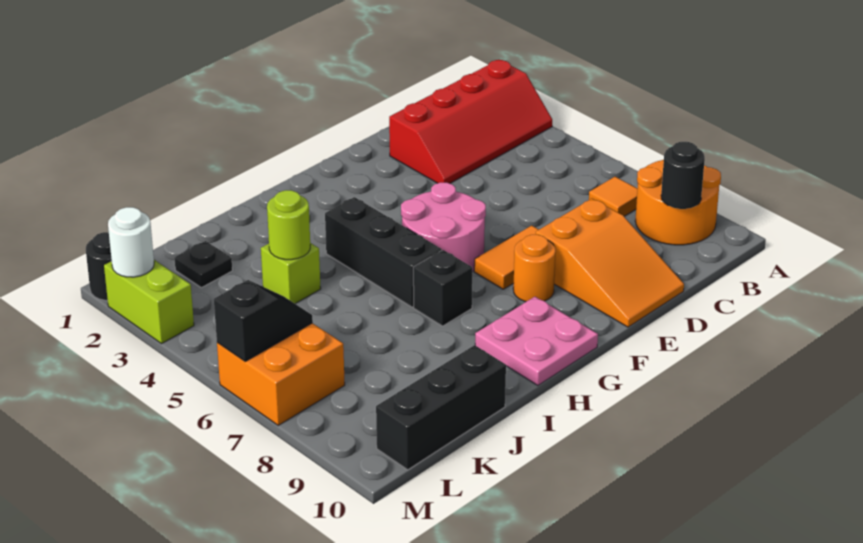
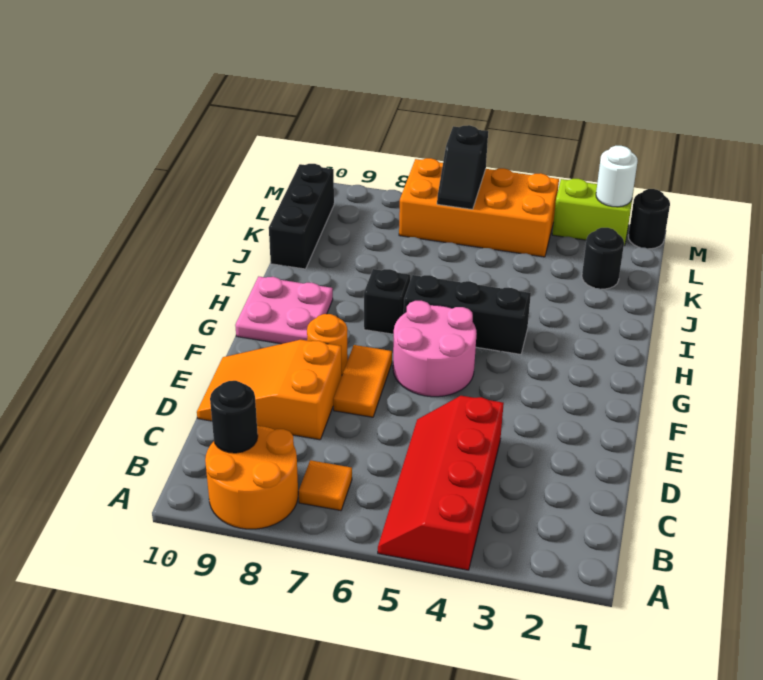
red slope A2:D3 level 1 top 2 -> red slope A4:D5 level 1 top 4
lime brick J4 level 1 -> none
lime round brick J4 level 2 -> none
black plate K2 level 1 -> black round brick K2 level 1
orange brick L6:M7 level 1 -> orange brick L4:M7 level 1

